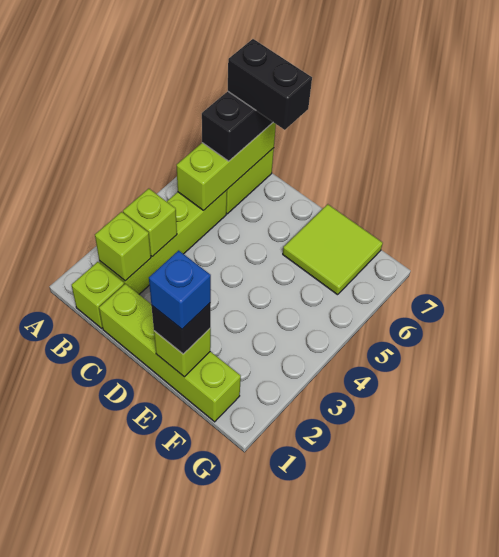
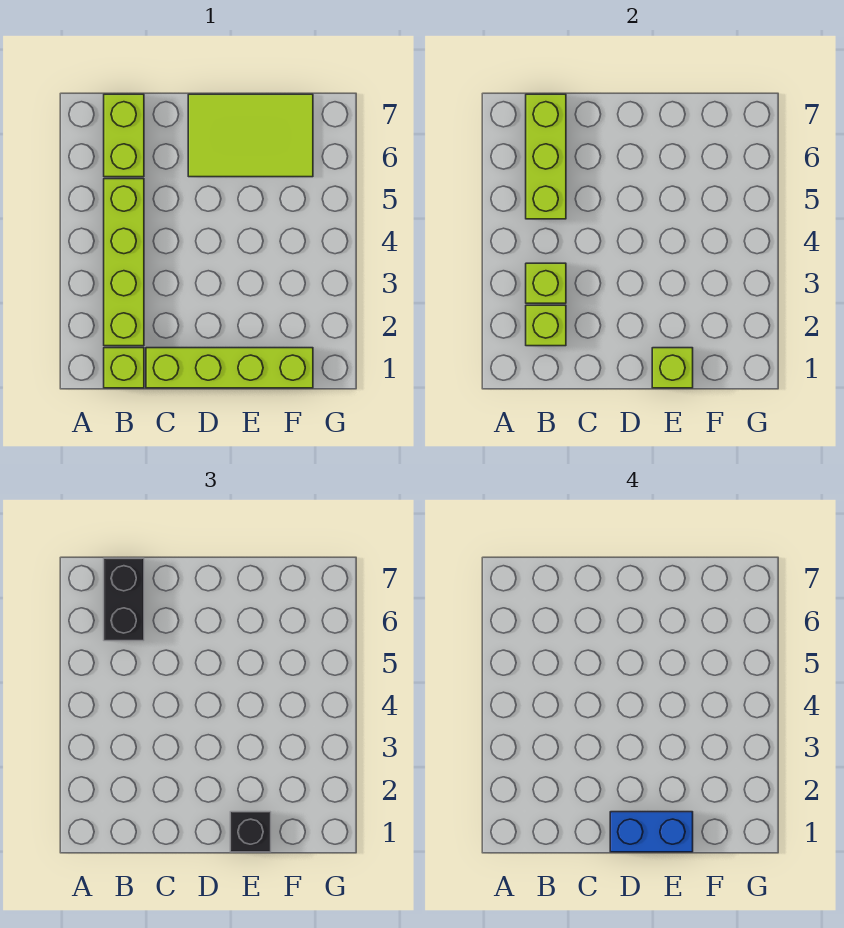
black brick B7:C7 level 4 -> none
blue brick E1 level 4 -> blue brick D1:E1 level 4
lime tile E6:F7 level 1 -> lime tile D6:F7 level 1

